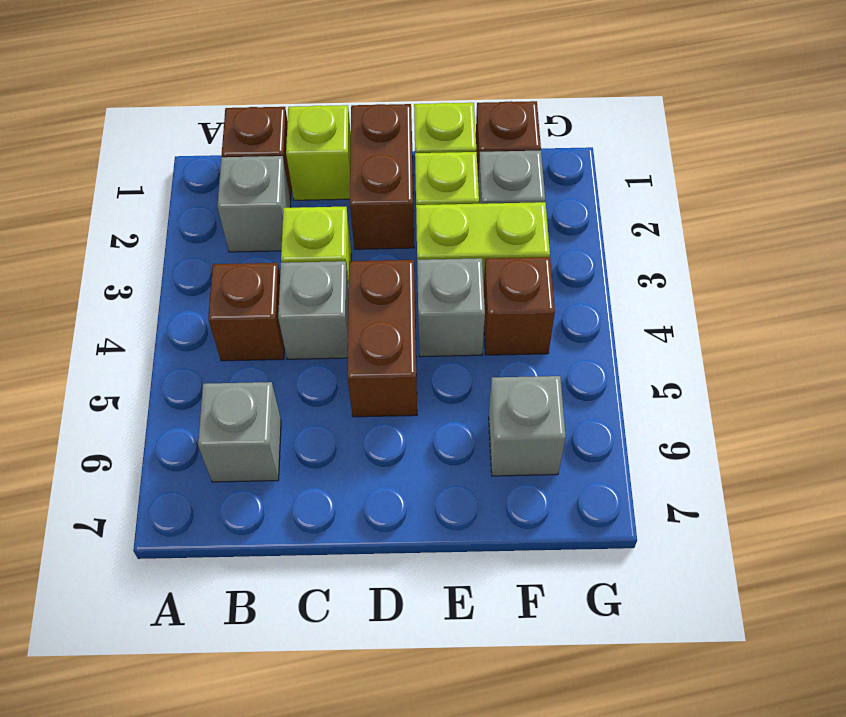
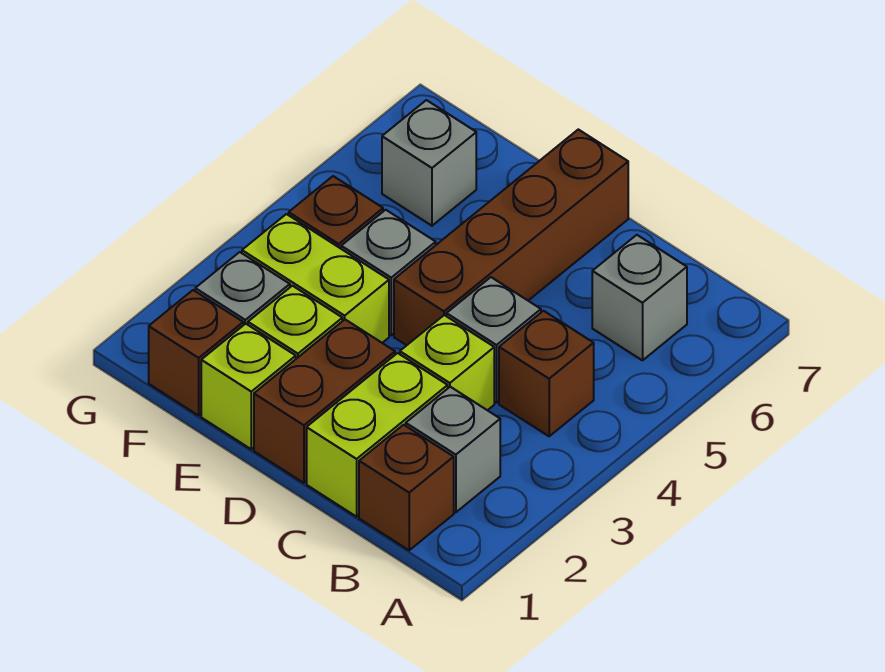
lime brick C1 level 1 -> lime brick C1:C2 level 1
brown brick D4:D5 level 1 -> brown brick D4:D7 level 1

